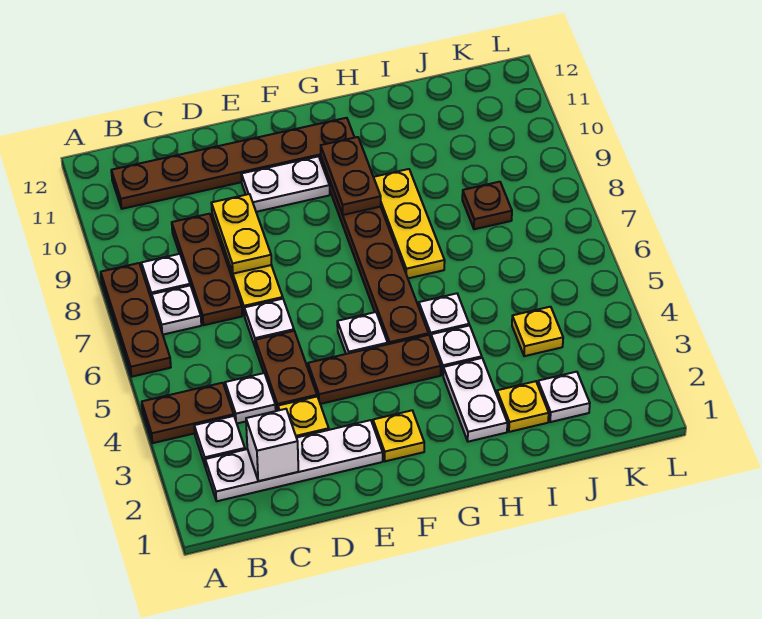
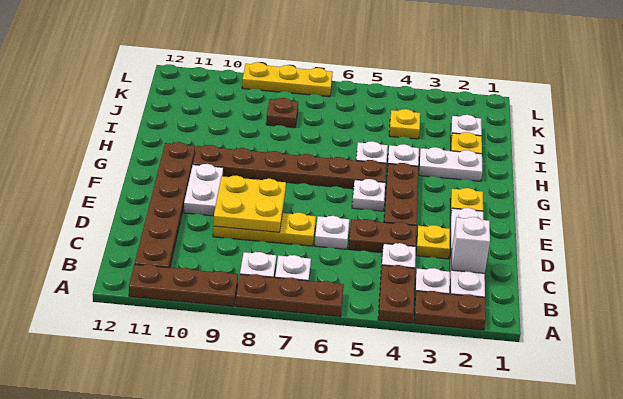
brown plate C7:C9 level 1 -> brown plate A9:A11 level 1
yellow plate D8:D9 level 2 -> yellow plate D8:E9 level 2
brown plate G9:G10 level 2 -> brown plate A2:A3 level 1
yellow plate H7:H9 level 1 -> yellow plate L7:L9 level 1

